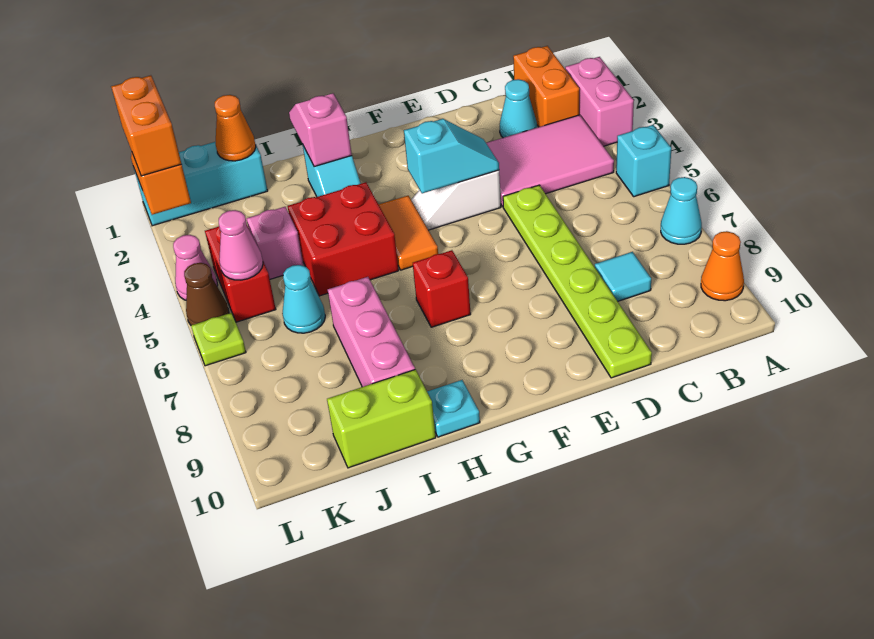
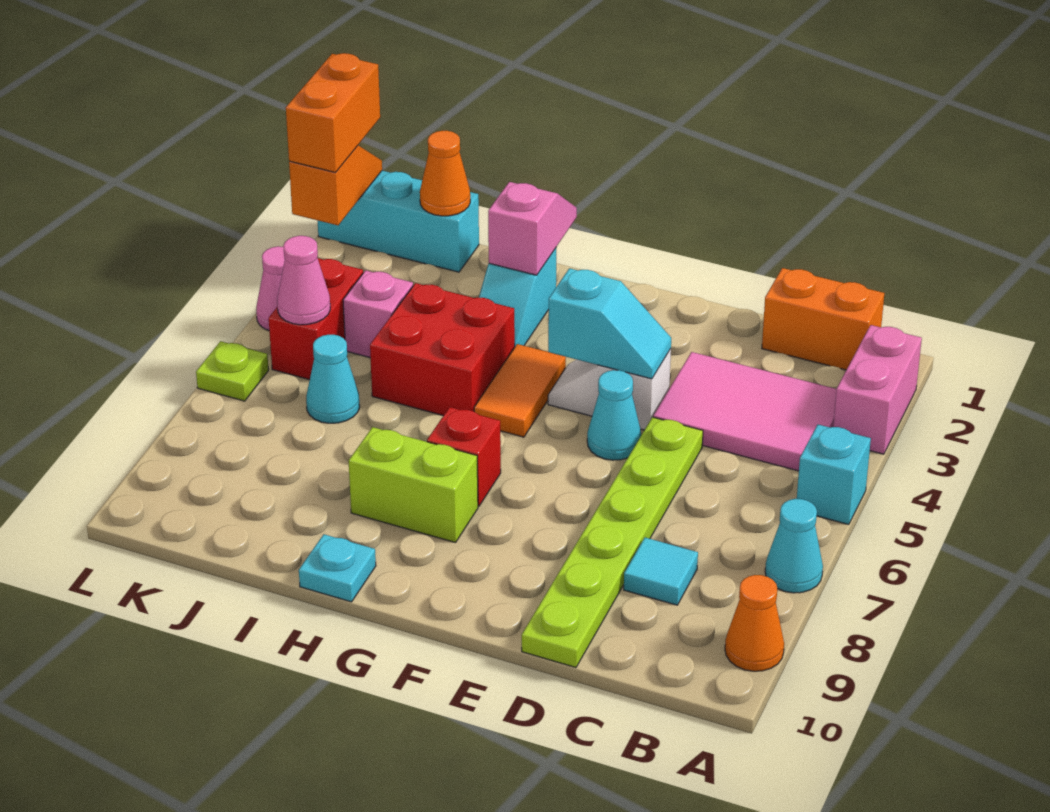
orange brick B1:B2 level 1 -> orange brick B1:C1 level 1
cyan cone C2 level 1 -> cyan cone E5 level 1
pink brick I7:I9 level 1 -> none
lime brick I10:J10 level 1 -> lime brick G8:H8 level 1
brown cone L5 level 1 -> none

